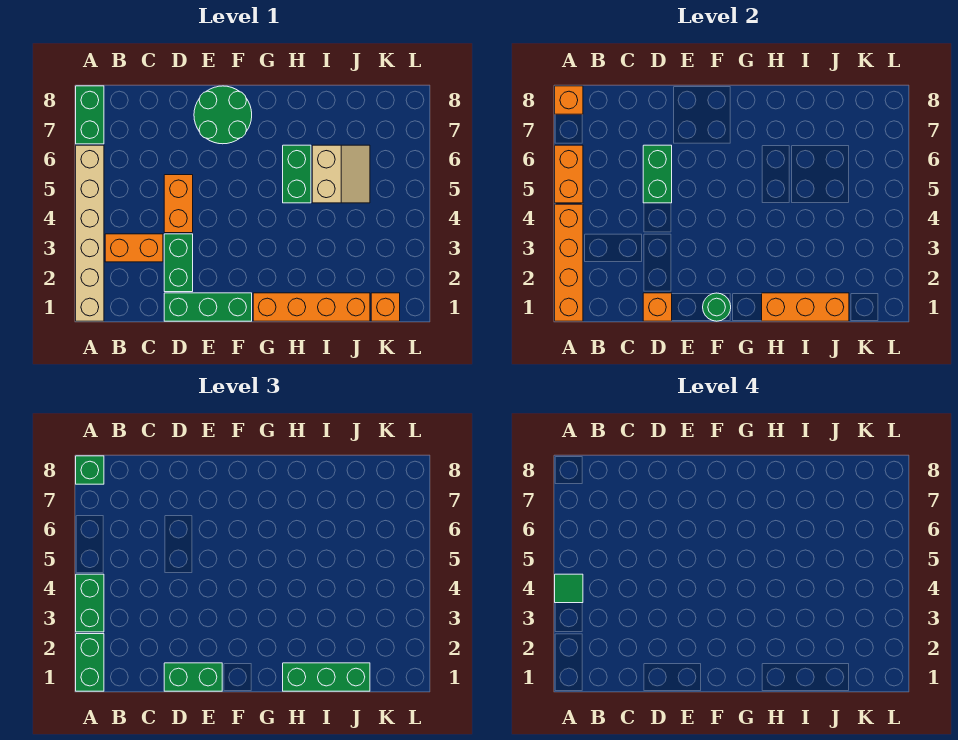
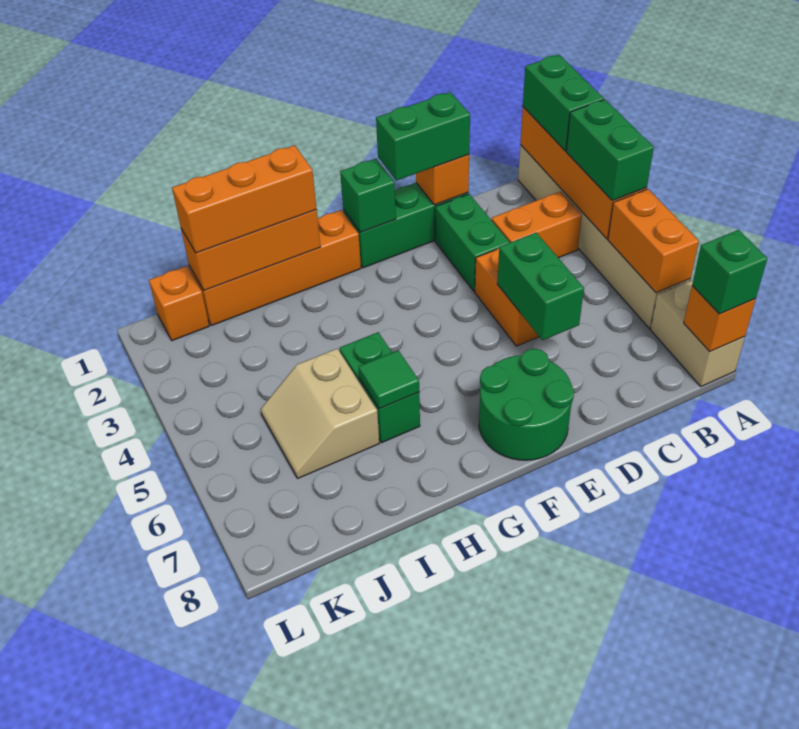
green tile A4 level 4 -> green tile H6 level 2
green brick A7:A8 level 1 -> tan brick A7:A8 level 1
green round brick F1 level 2 -> green brick F1 level 2
green brick H1:J1 level 3 -> orange brick H1:J1 level 3

